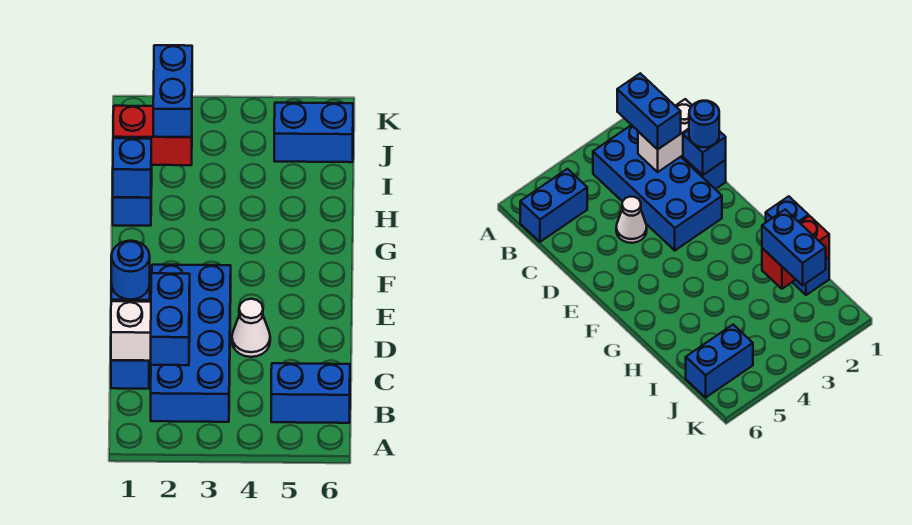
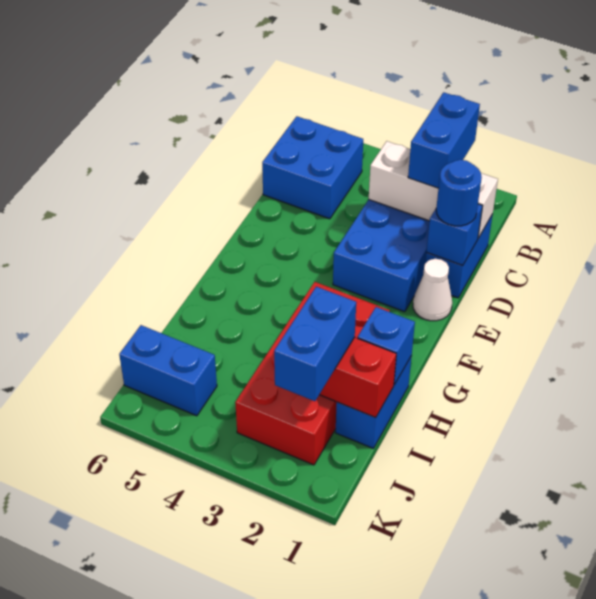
blue brick B5:B6 level 1 -> blue brick B5:C6 level 1
white brick C1:C2 level 2 -> white brick C1:C3 level 2
white cone D4 level 1 -> white cone E1 level 1
none -> red brick G2:J3 level 1

